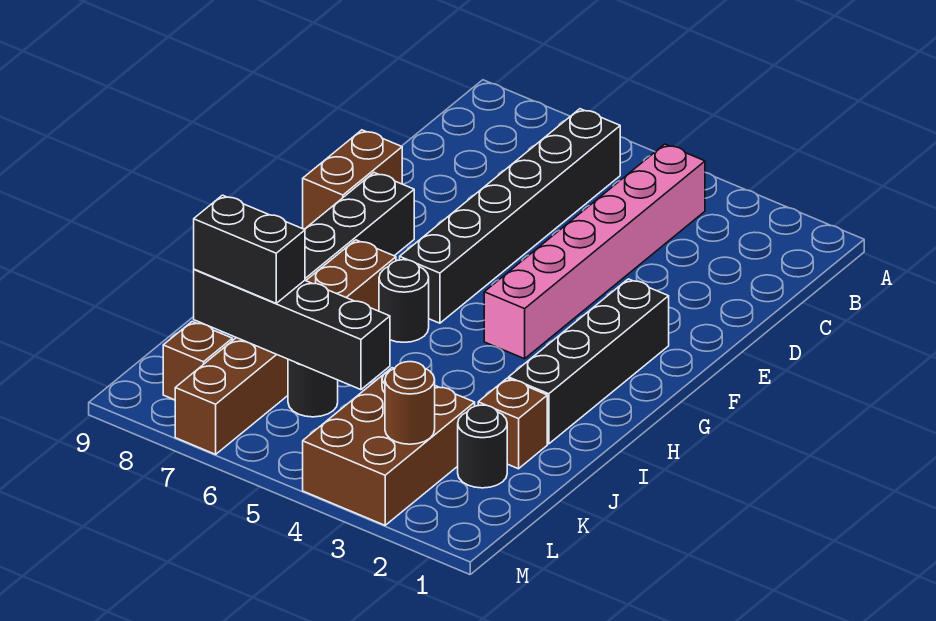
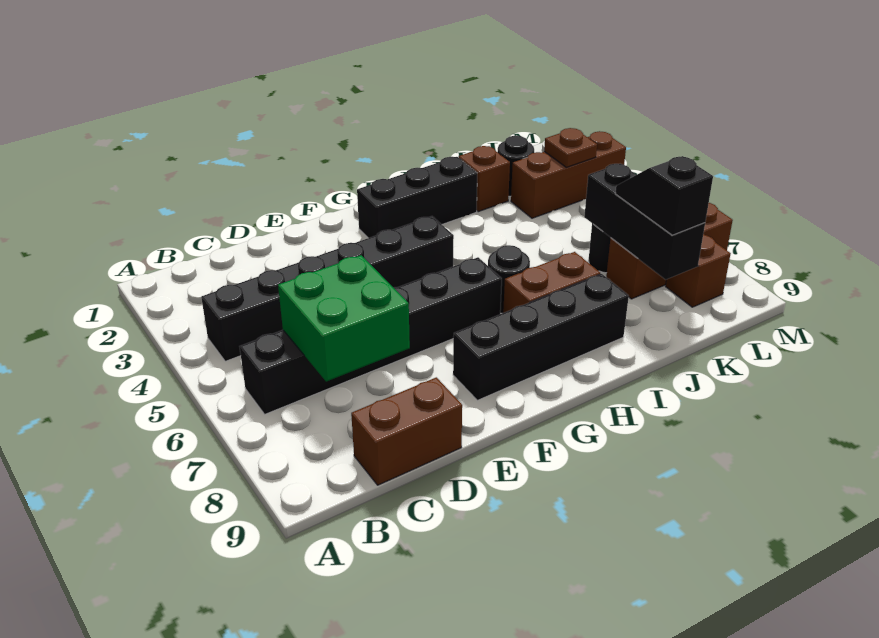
pink brick B4:G4 level 1 -> black brick B4:G4 level 1
none -> green brick C6:D7 level 2
brown brick E9:F9 level 1 -> brown brick C9:D9 level 1
black brick F2:I2 level 1 -> black brick G2:I2 level 1
brown brick K3:M4 level 1 -> brown brick K3:M3 level 1
black brick K5:K8 level 2 -> black brick K6:K8 level 2
black brick K7:K8 level 3 -> black slope K7:K8 level 3 top 8
brown round brick L3 level 2 -> brown plate L3 level 2

